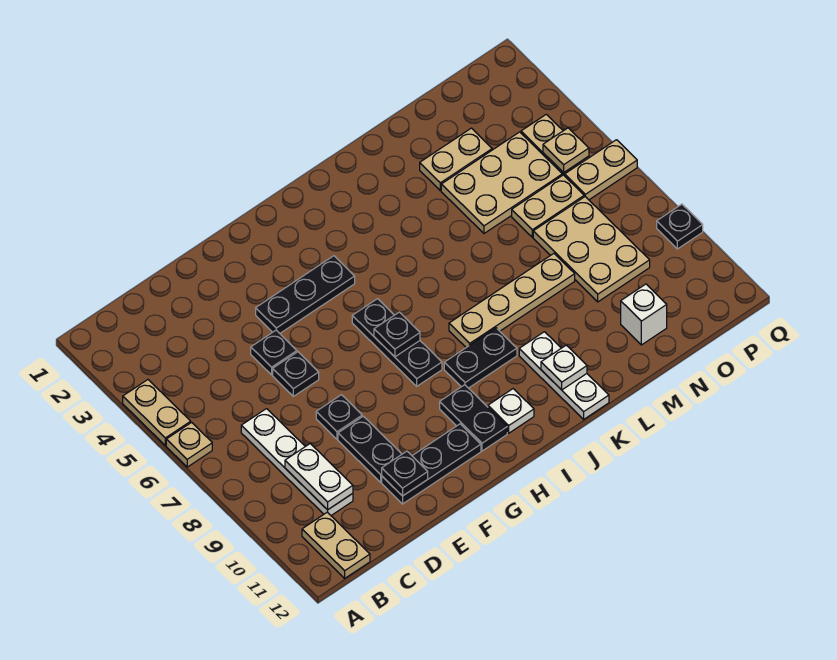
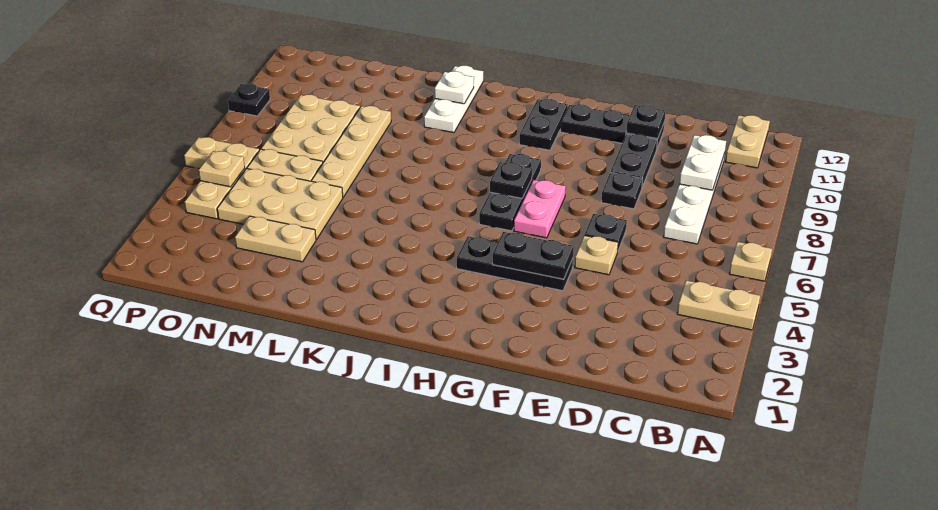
tan plate A4:A5 level 1 -> tan plate A4:B4 level 1
black plate E5 level 1 -> tan plate E5 level 1
none -> pink plate G6:G7 level 1
black plate I9:J9 level 1 -> black plate F4:G4 level 2
white plate I11 level 1 -> none
tan plate J8:M8 level 1 -> tan plate M6:M9 level 1
white brick N11 level 1 -> none

